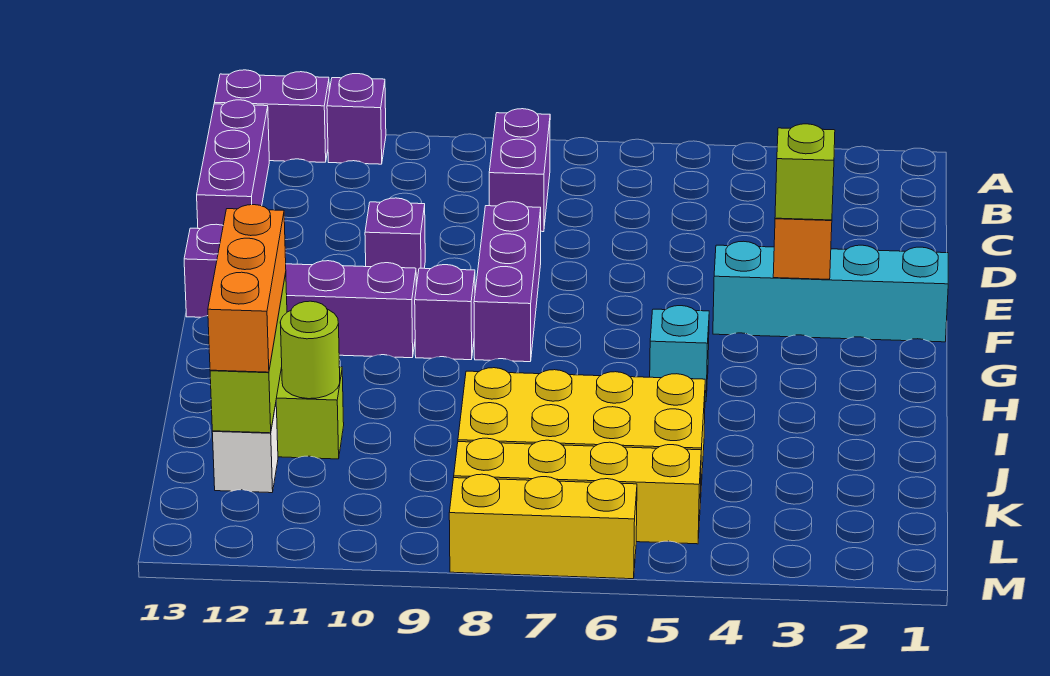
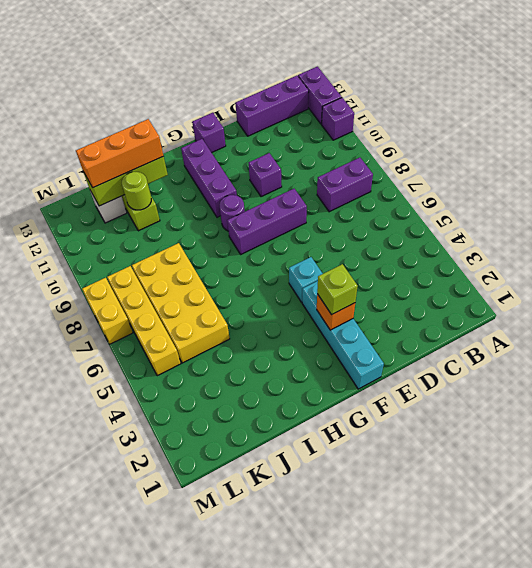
purple brick G9 level 1 -> purple round brick G9 level 1
cyan brick H5 level 1 -> cyan brick F5 level 1
yellow brick M6:M8 level 1 -> yellow brick M7:M8 level 1

